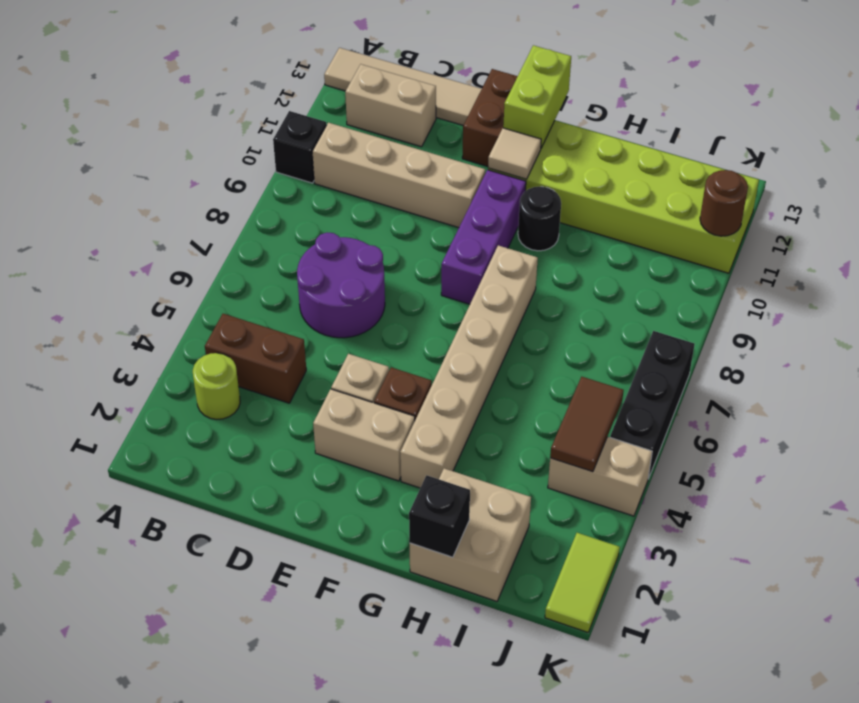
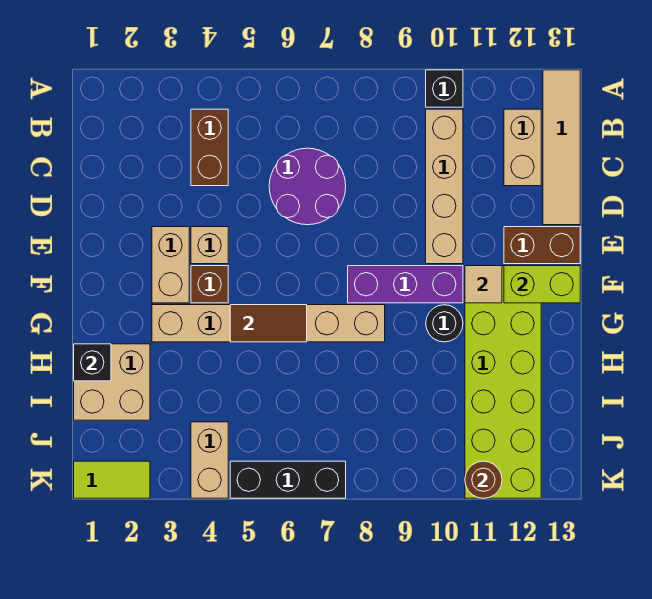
lime round brick B3 level 1 -> none
brown tile J4:J5 level 2 -> brown tile G5:G6 level 2

